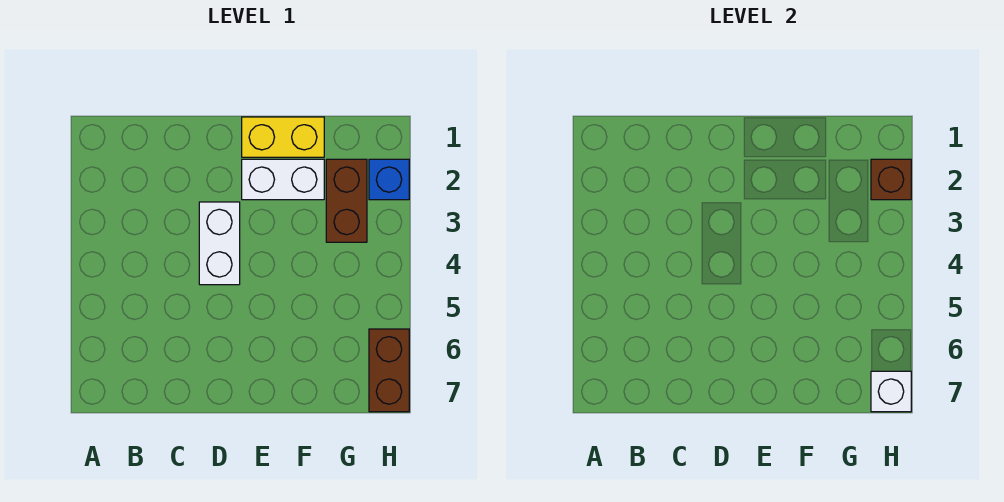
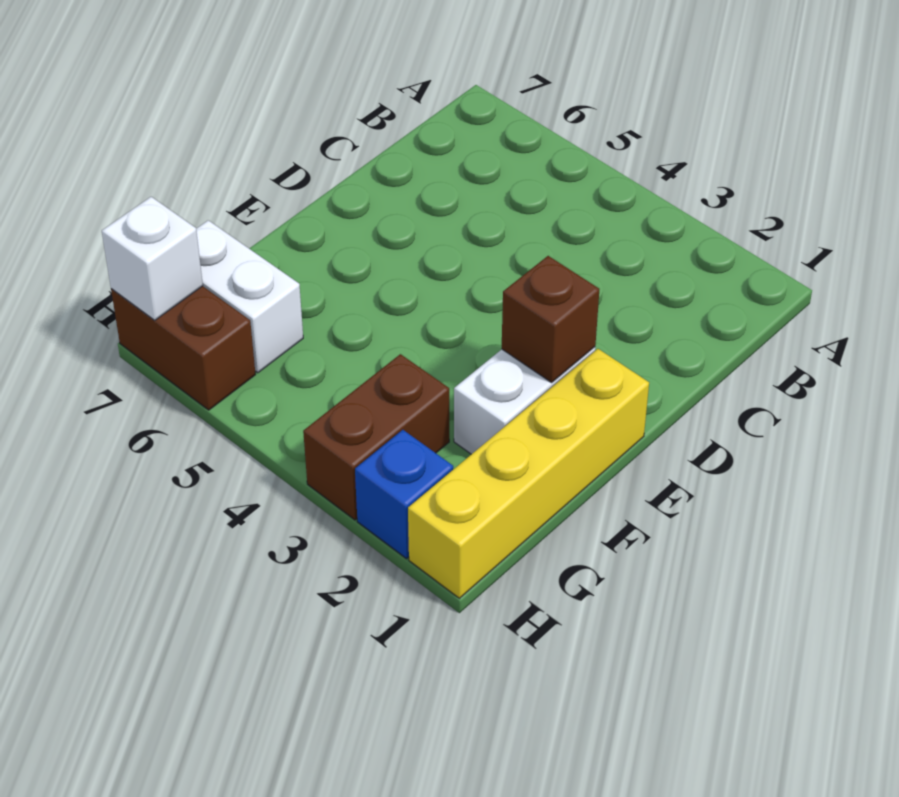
white brick D3:D4 level 1 -> white brick G6:G7 level 1
yellow brick E1:F1 level 1 -> yellow brick E1:H1 level 1
brown brick G2:G3 level 1 -> brown brick G3:H3 level 1
brown brick H2 level 2 -> brown brick E2 level 2

